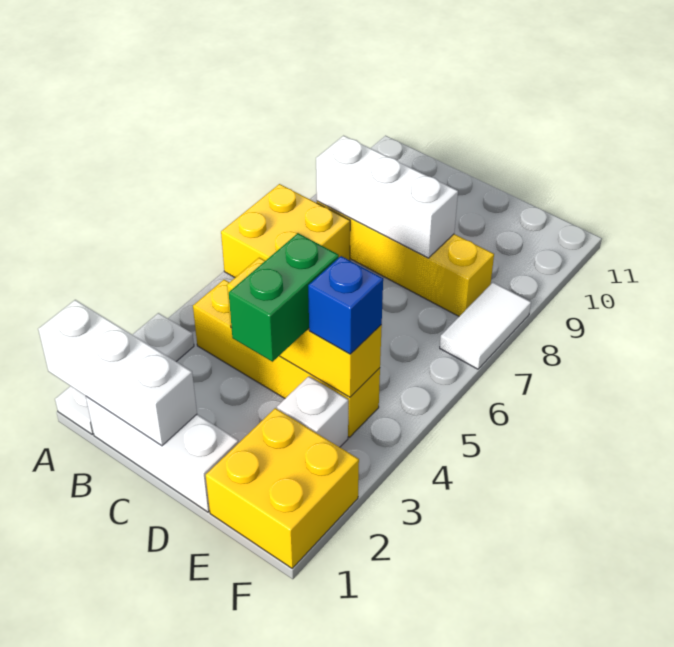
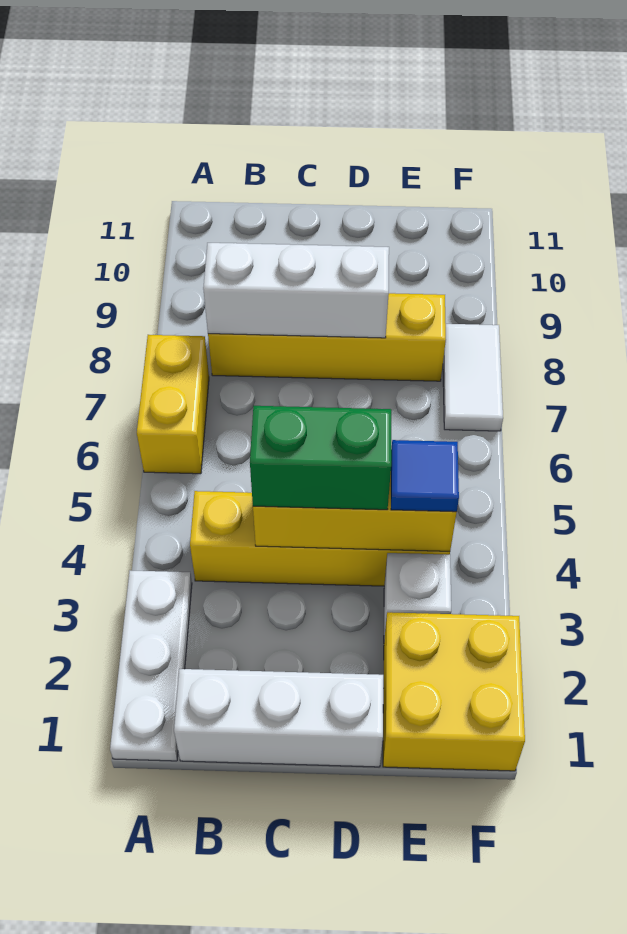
white brick A1:C1 level 2 -> none
yellow brick A6:B7 level 1 -> yellow brick A6:A7 level 1
green brick D3:D4 level 3 -> green brick C4:D4 level 3
blue brick E4 level 3 -> blue tile E4 level 3

